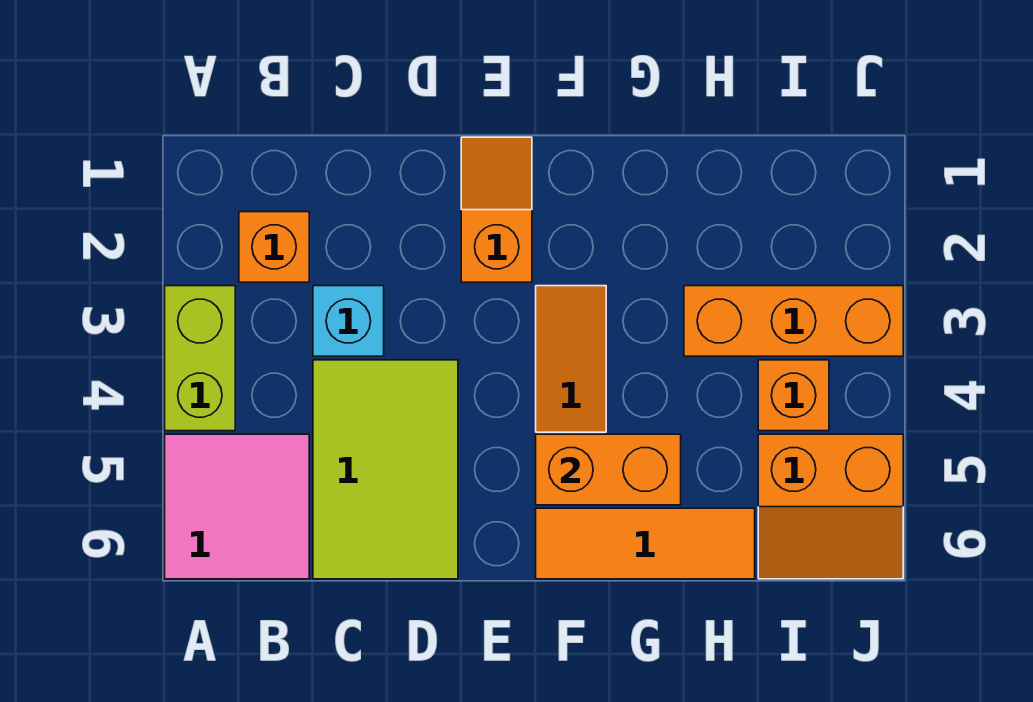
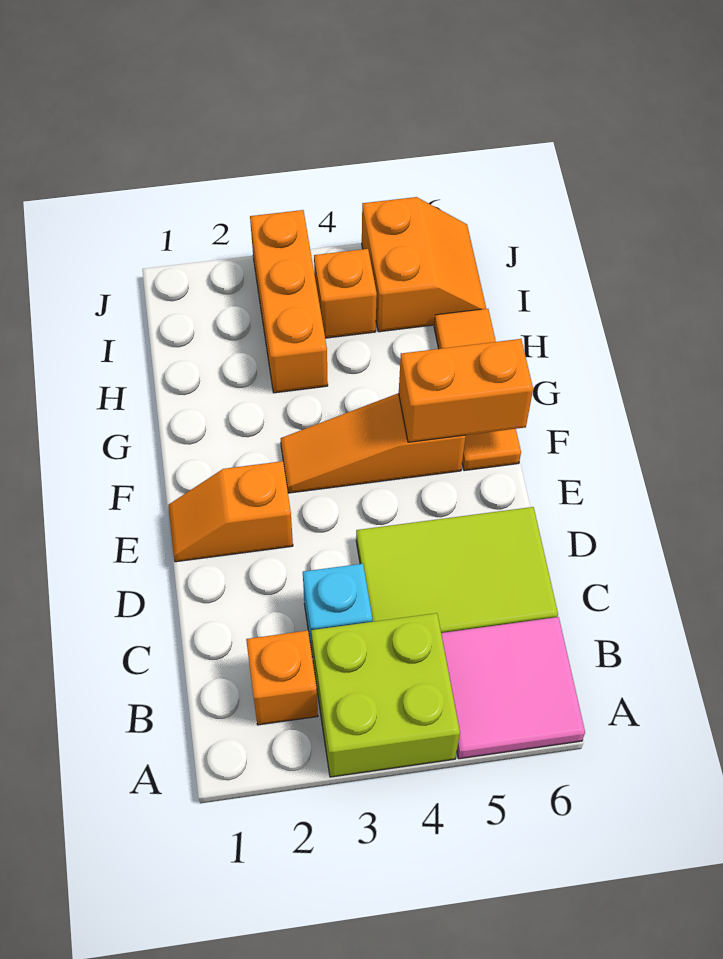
lime brick A3:A4 level 1 -> lime brick A3:B4 level 1
orange brick F5:G5 level 2 -> orange brick F5:F6 level 2

